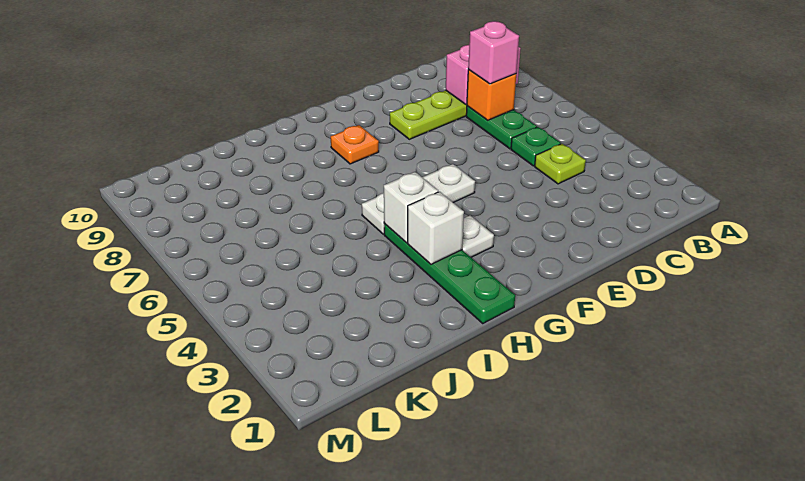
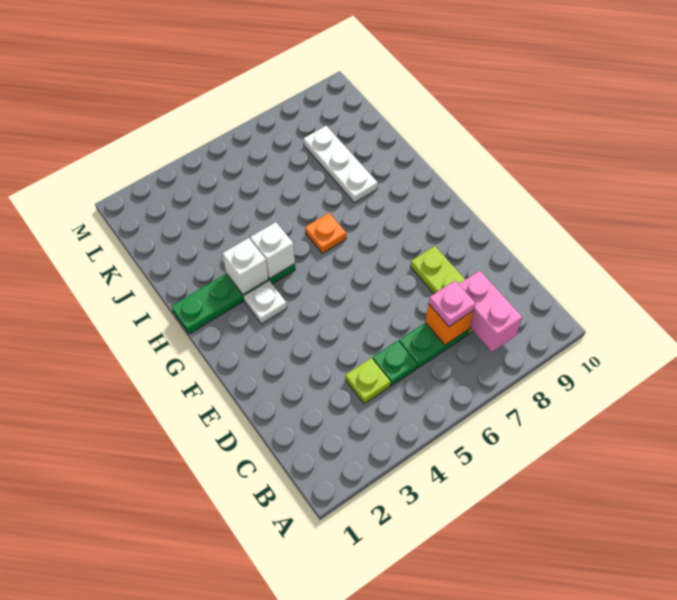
pink brick C7 level 3 -> pink plate C7 level 3
white plate F5:H5 level 1 -> white plate I8:K8 level 1
orange plate G8 level 1 -> orange plate H6 level 1

